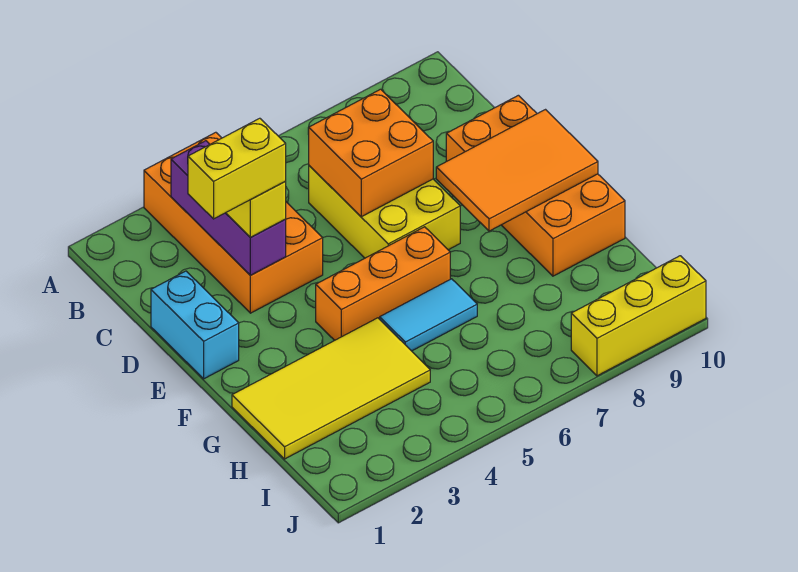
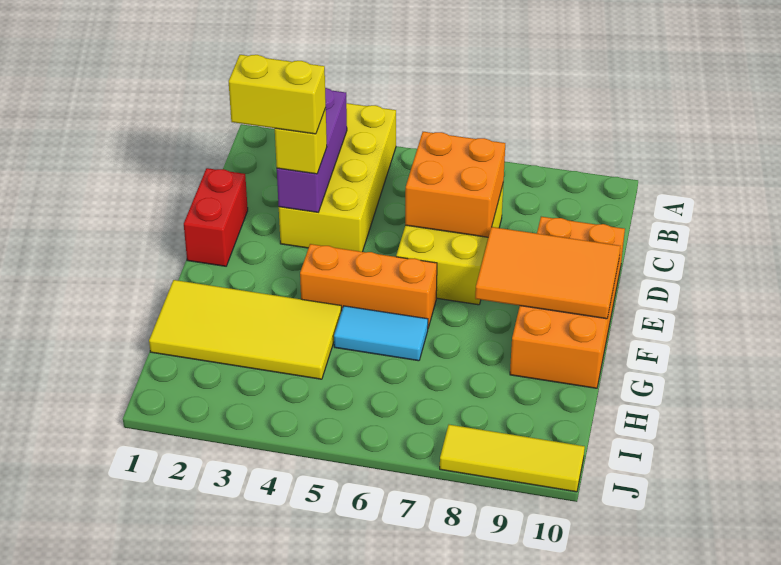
orange brick A3:D4 level 1 -> yellow brick A3:D4 level 1
cyan brick D1:E1 level 1 -> red brick D1:E1 level 1
yellow brick J8:J10 level 1 -> yellow tile J8:J10 level 1

